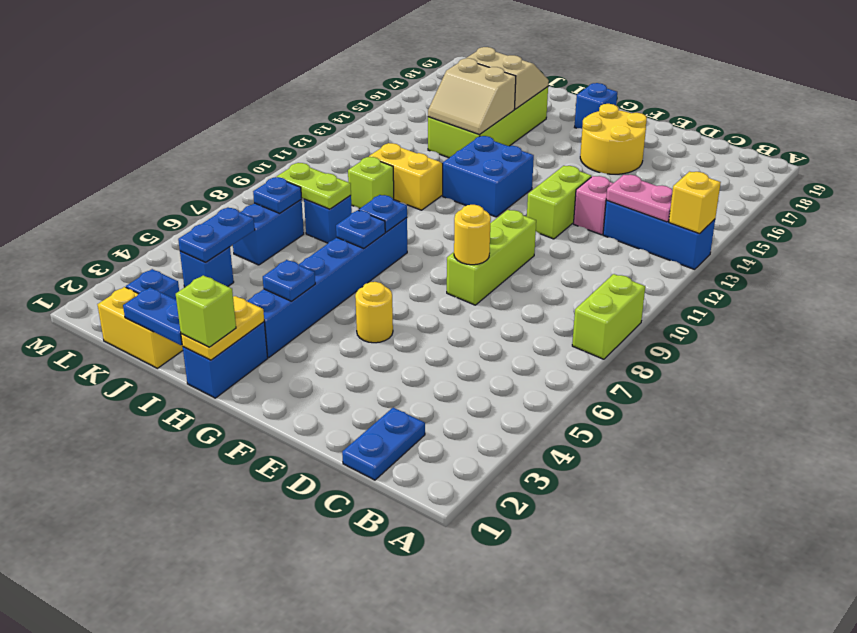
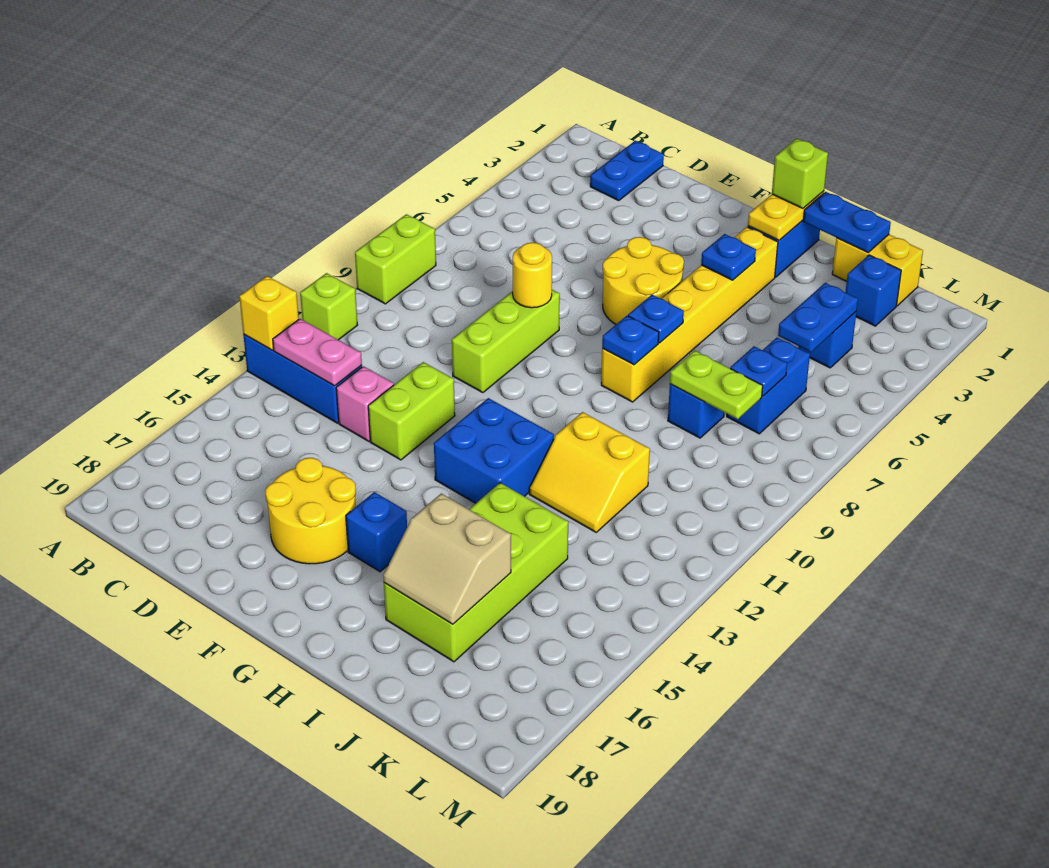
yellow round brick F5 level 1 -> yellow round brick F5:G6 level 1
blue brick G18 level 1 -> blue brick G16 level 1
blue brick H3:H8 level 1 -> yellow brick H3:H8 level 1
tan slope I14:J15 level 2 top 15 -> none
lime brick J10 level 1 -> lime brick A11 level 1

